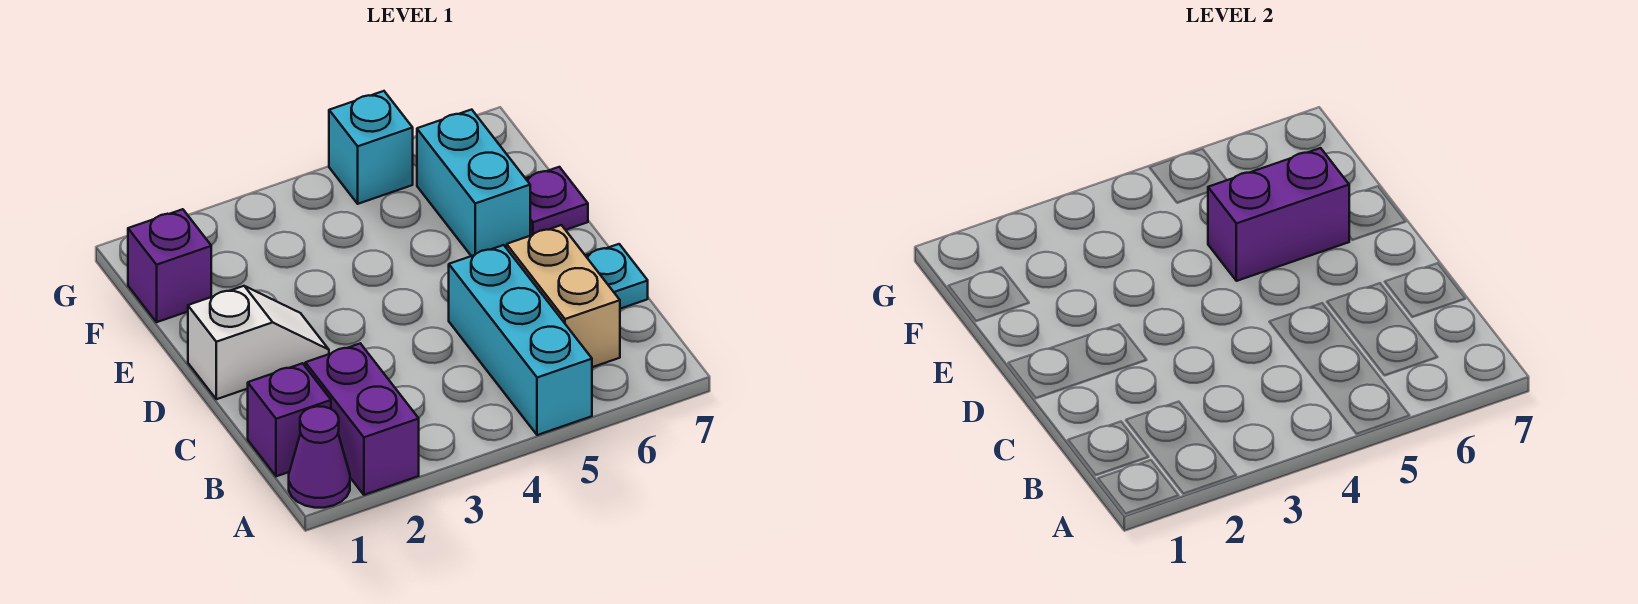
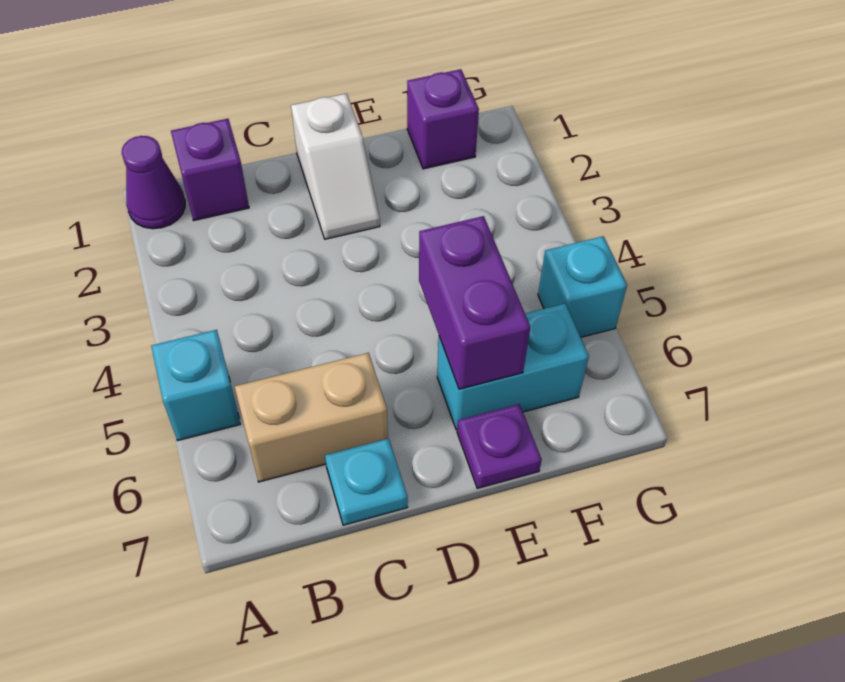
purple brick A2:B2 level 1 -> none
cyan brick A5:C5 level 1 -> cyan brick A5 level 1

